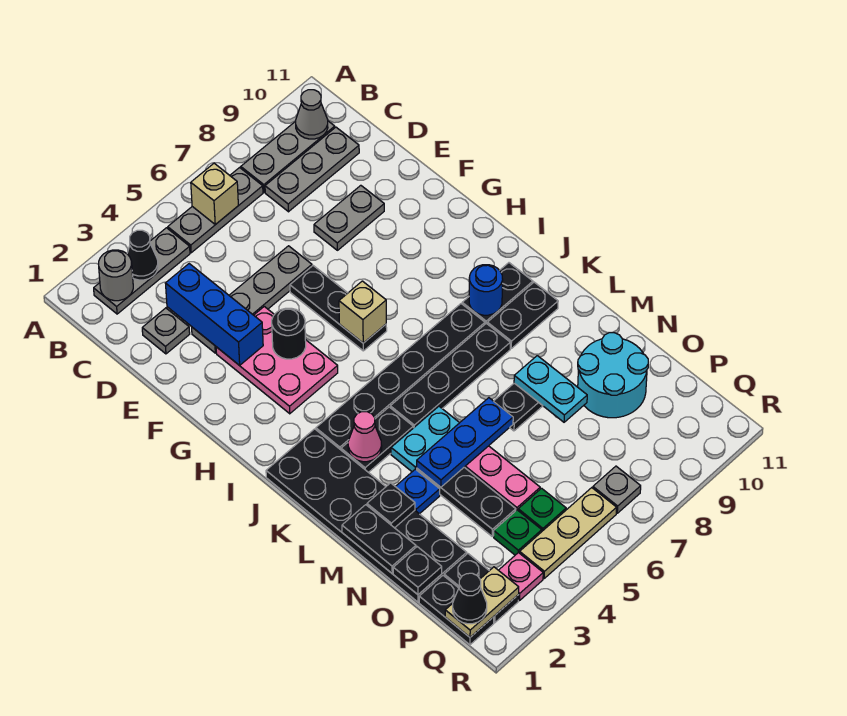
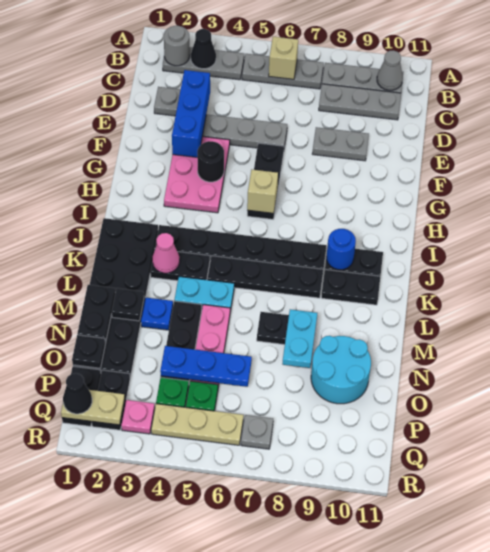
blue plate M4:M6 level 2 -> blue plate O4:O6 level 2

